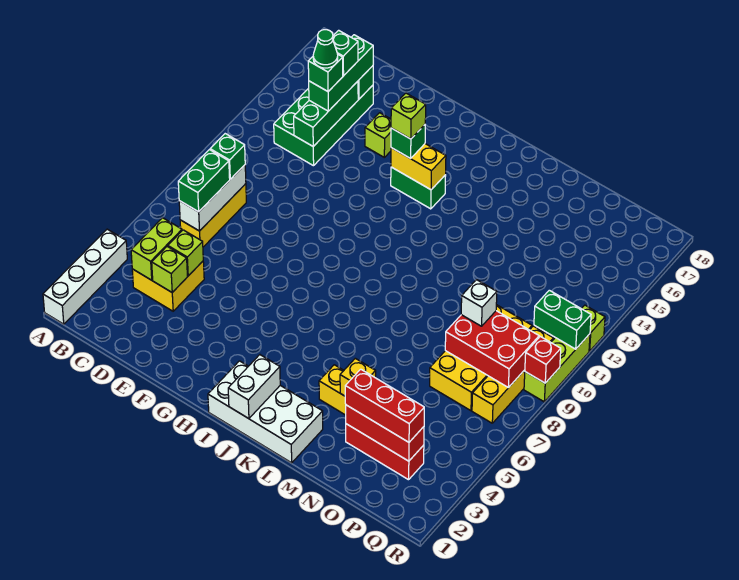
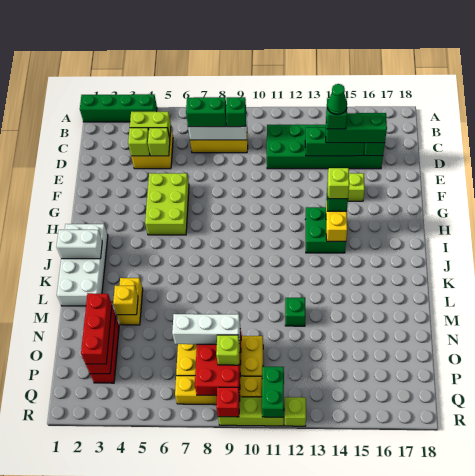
white brick A1:A4 level 1 -> green brick A1:A4 level 1
green brick C13:D16 level 1 -> green brick C11:D16 level 1
green brick D15 level 4 -> green brick M12 level 1
none -> lime brick F5:H6 level 1
green brick H14:I14 level 1 -> green brick H13:I14 level 1
white brick O9 level 3 -> white brick O7:O9 level 3
none -> lime brick P9 level 3

